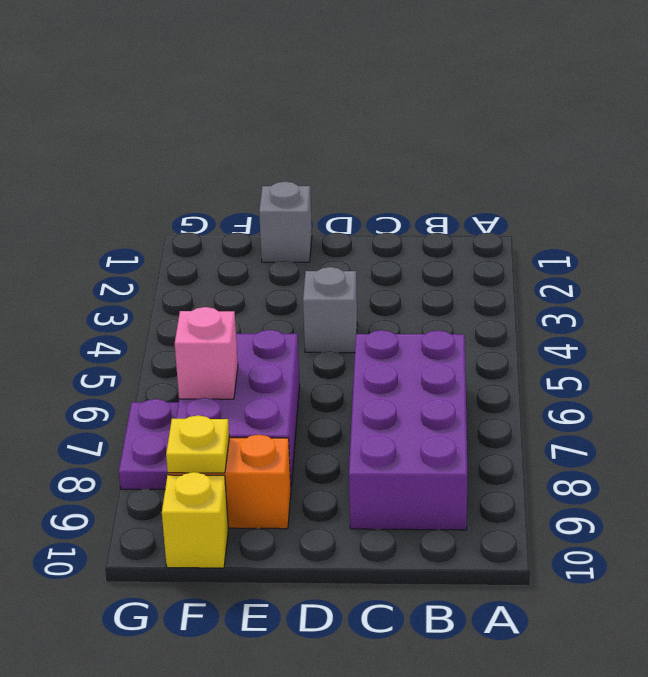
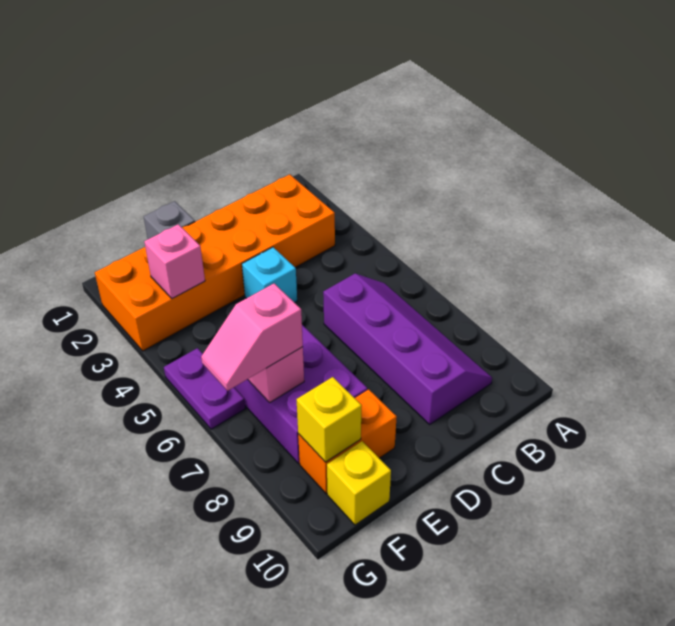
none -> orange brick B2:G3 level 1
purple brick B6:C9 level 1 -> purple slope B6:C9 level 1 top C
grey brick D4 level 1 -> cyan brick D4 level 1
none -> pink brick F3 level 2
none -> pink slope F7:G7 level 3 top F
yellow plate F9 level 2 -> yellow brick F9 level 2
purple plate G7:G8 level 1 -> purple plate G5:G6 level 1

